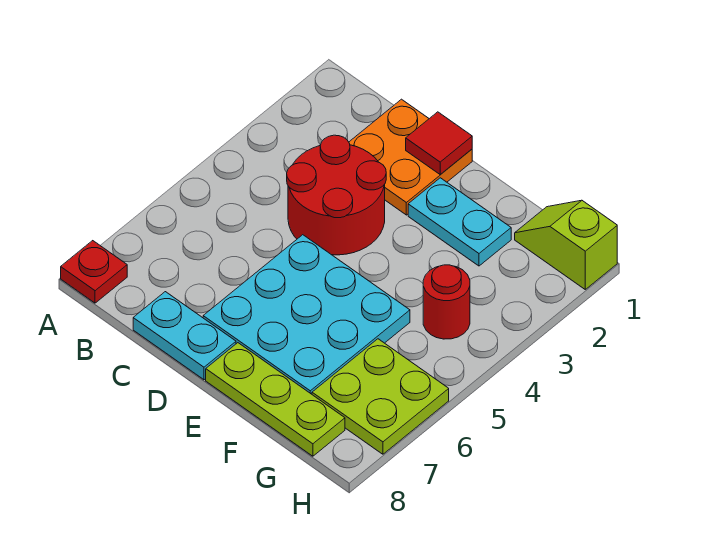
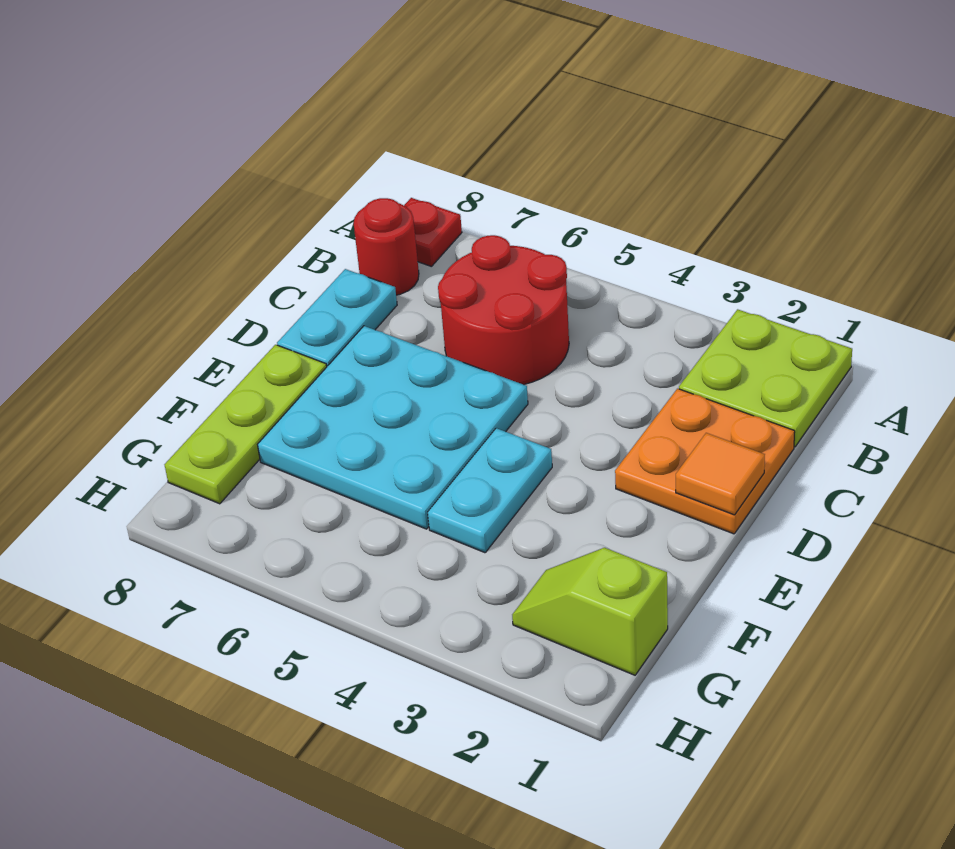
red round brick C3:D4 level 1 -> red round brick B5:C6 level 1
red tile D1 level 2 -> orange tile D1 level 2
cyan plate E2:F2 level 1 -> cyan plate E4:F4 level 1
lime slope G1:H1 level 1 top H -> lime slope G1:G2 level 1 top 1
red round brick G4 level 1 -> red round brick B8 level 1
lime plate G6:H7 level 1 -> lime plate A1:B2 level 1

